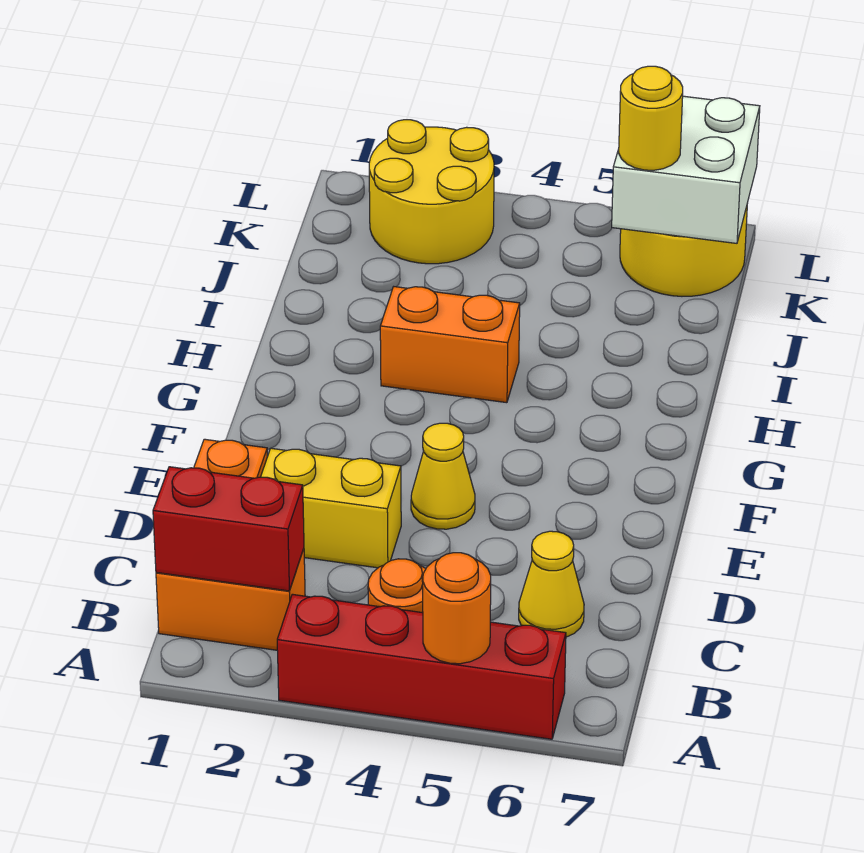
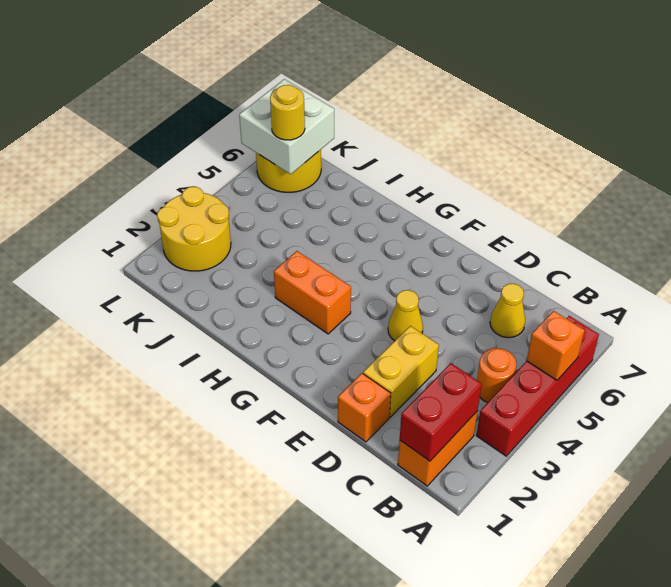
orange round brick A5 level 2 -> orange brick A5 level 2
orange brick H3:H4 level 1 -> orange brick G3:H3 level 1

